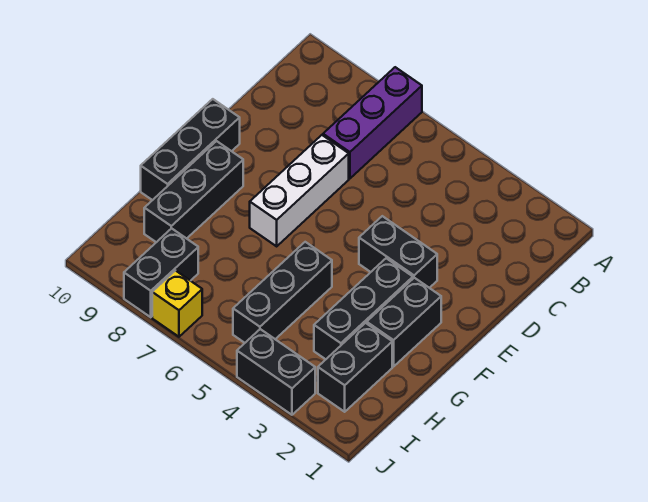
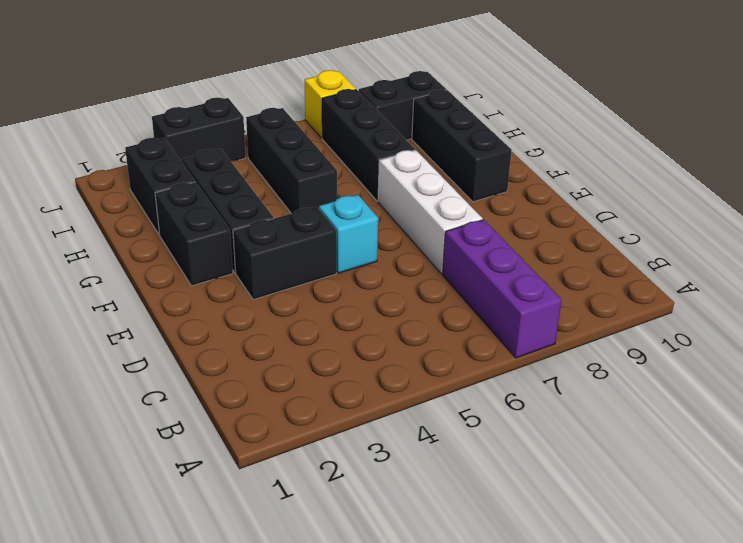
none -> cyan brick E5 level 1
black brick E10:G10 level 1 -> black brick G7:I7 level 1
black brick I8:J8 level 1 -> black brick I8:I9 level 1

